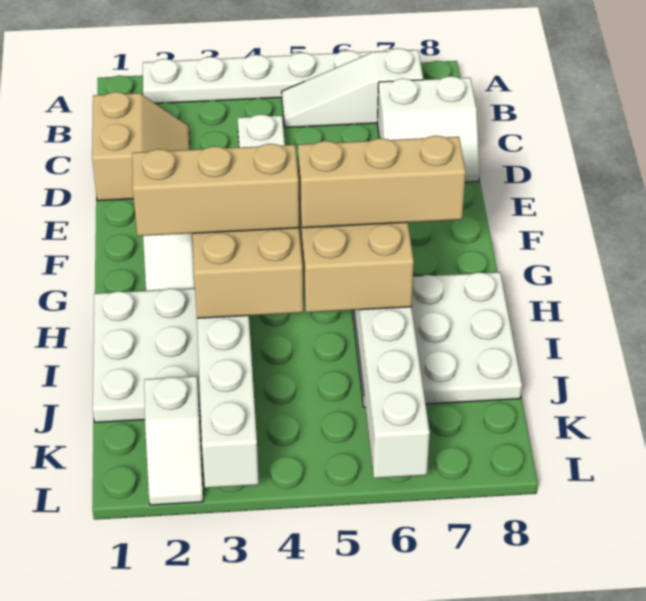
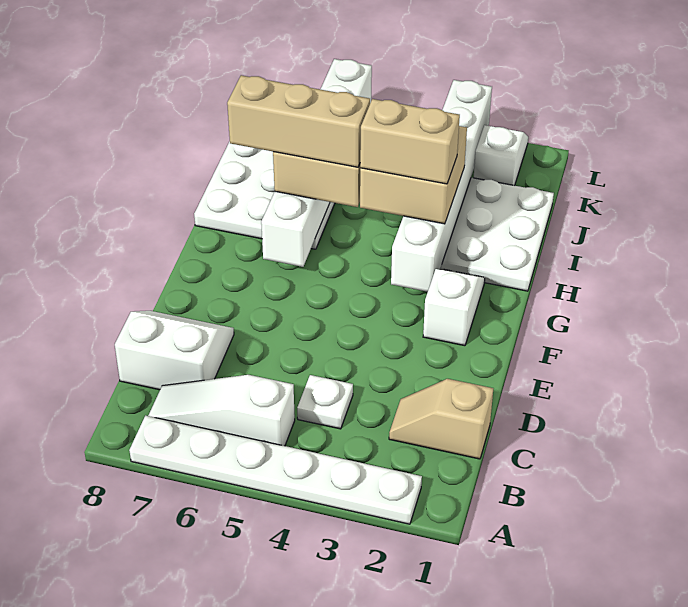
white slope B5:B7 level 1 top 7 -> white slope B5:B7 level 1 top 5
tan slope C1:D2 level 1 top 1 -> tan slope C1:C2 level 1 top 1
tan brick H2:H4 level 4 -> tan brick H3:H4 level 4

